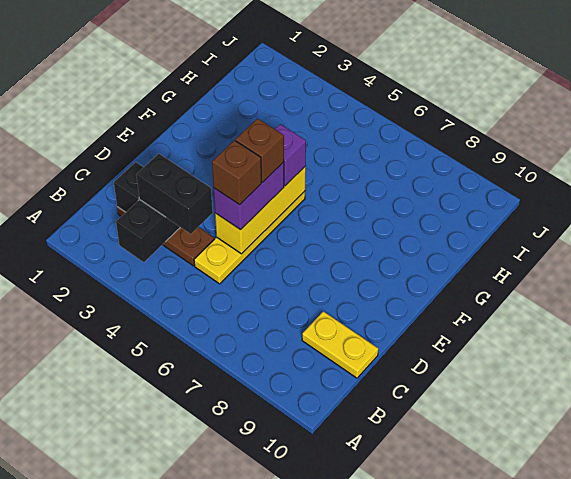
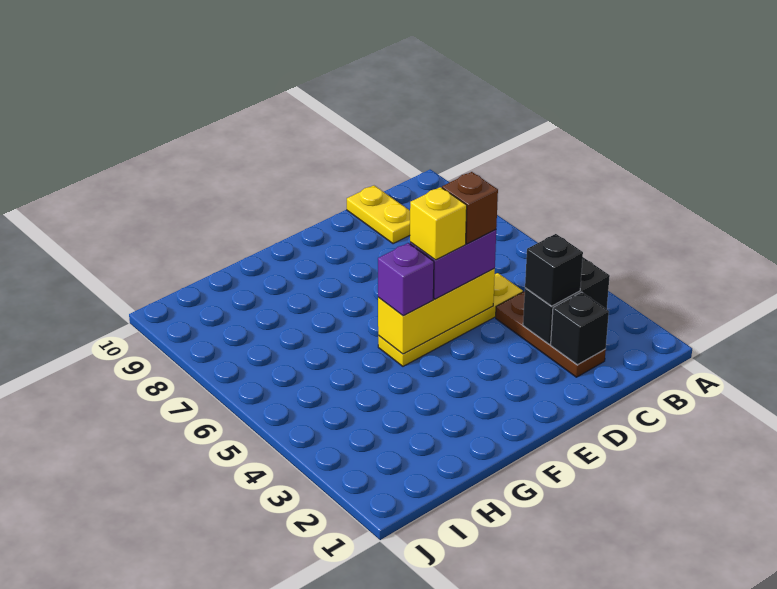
black brick C3:C4 level 3 -> black brick C3 level 3
brown brick E5 level 4 -> yellow brick E5 level 4

